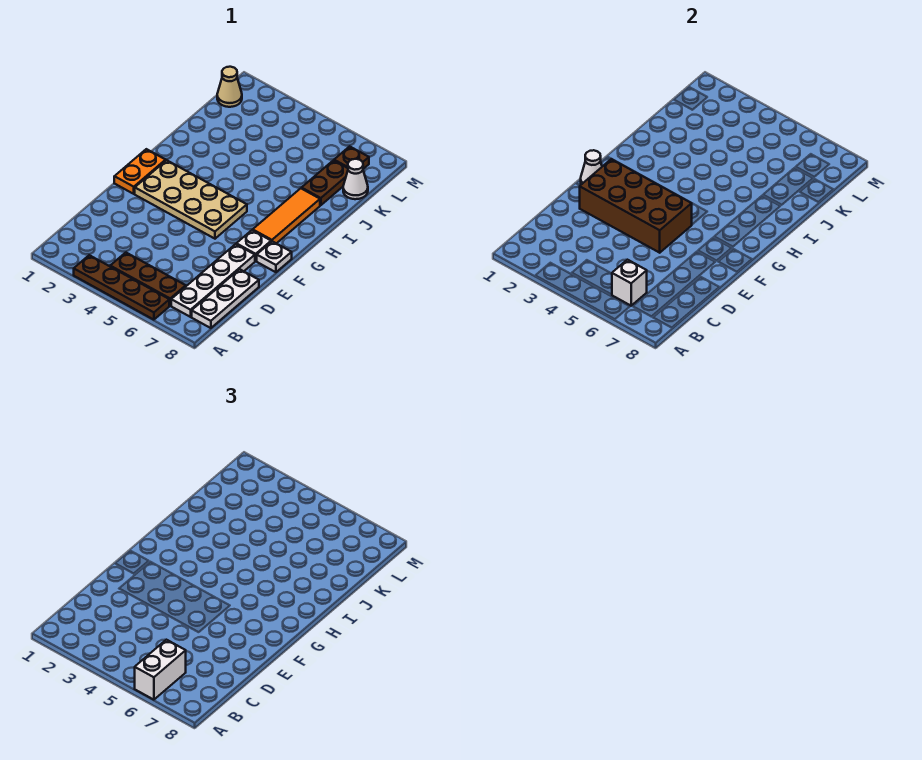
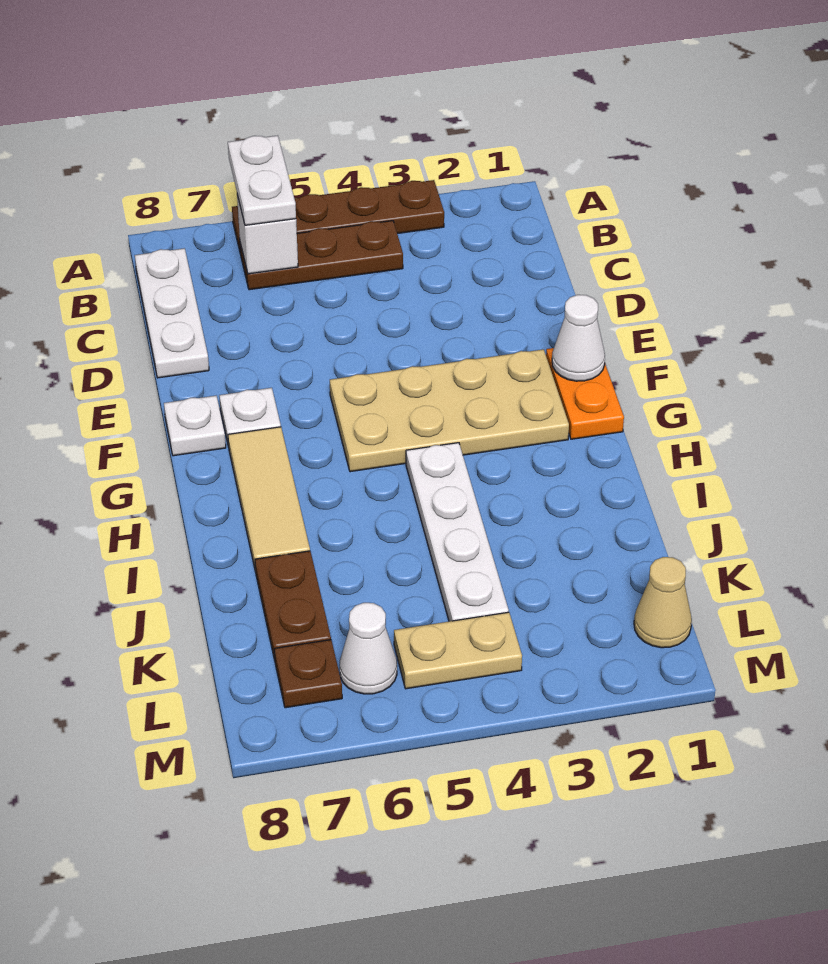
white brick A6:B6 level 3 -> white plate A6:B6 level 3
white plate B7:E7 level 1 -> white plate H4:K4 level 1
brown brick E2:F5 level 2 -> none
orange tile G7:I7 level 1 -> tan tile G7:I7 level 1
white cone K8 level 1 -> white cone L6 level 1
none -> tan plate L4:L5 level 1

